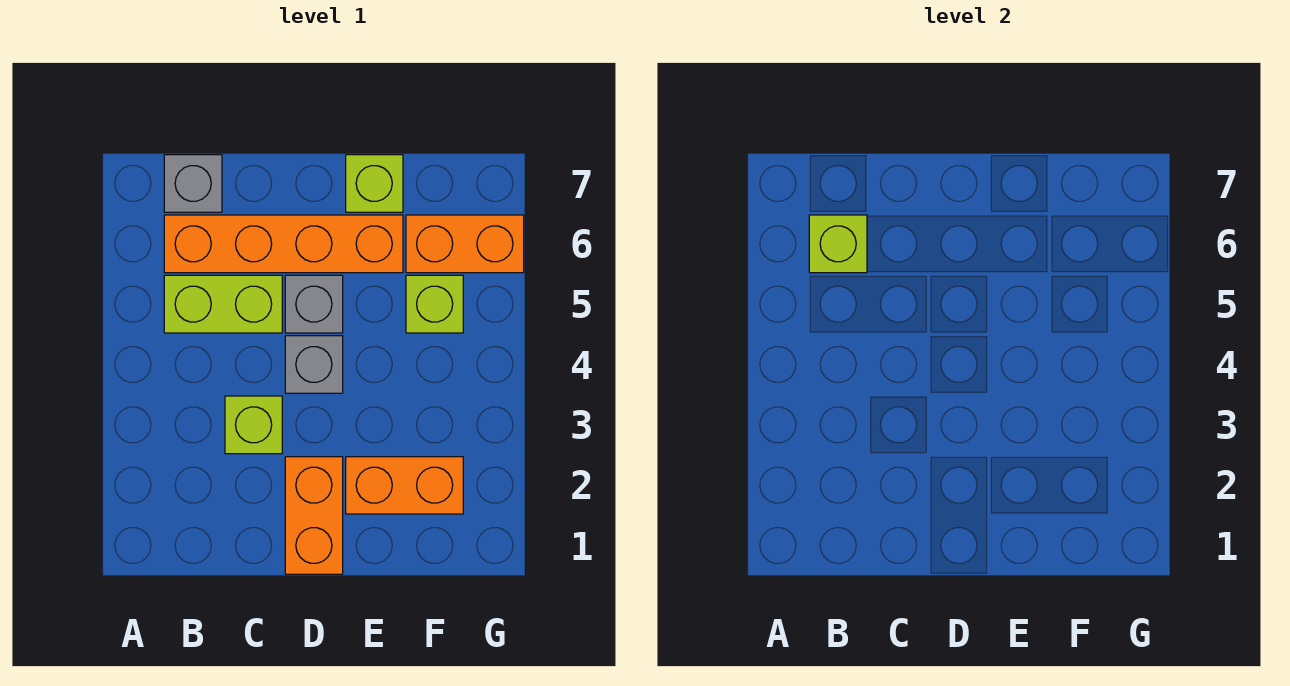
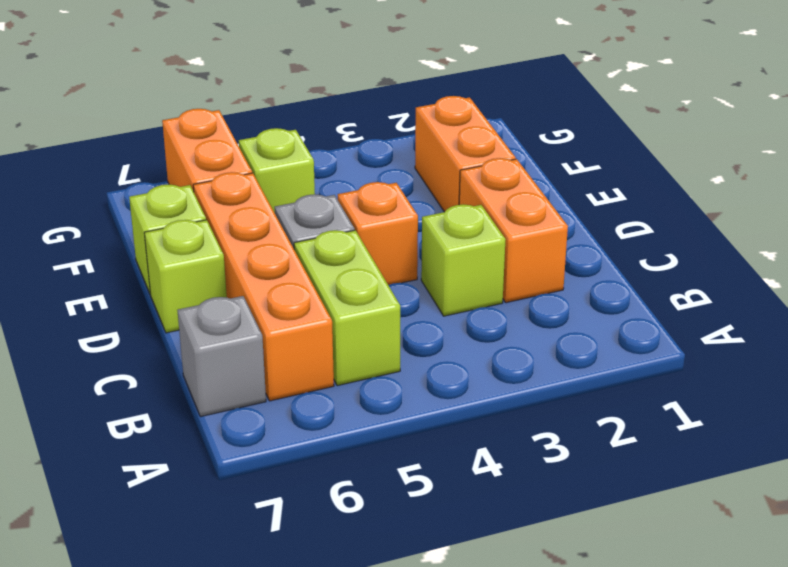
lime brick B6 level 2 -> lime brick D7 level 1
orange brick D1:D2 level 1 -> orange brick C2:D2 level 1
grey brick D4 level 1 -> orange brick D4 level 1

